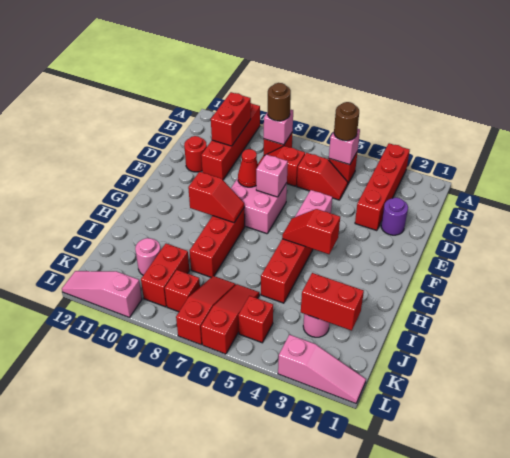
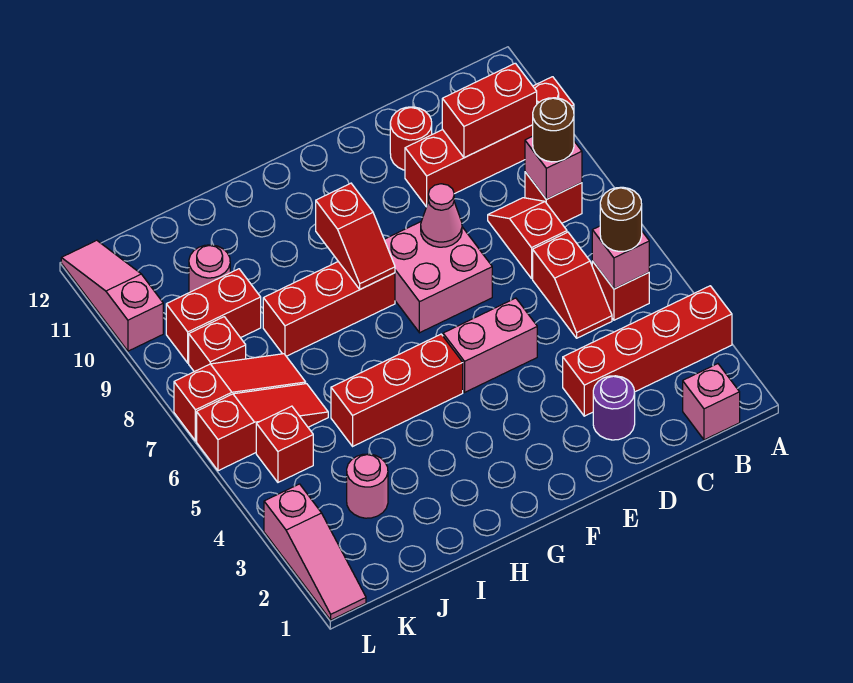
pink brick E7 level 2 -> pink brick B1 level 1
red cone E8 level 2 -> pink cone E8 level 2
red slope G4:G5 level 2 top 4 -> none
red brick J2:J3 level 2 -> none

